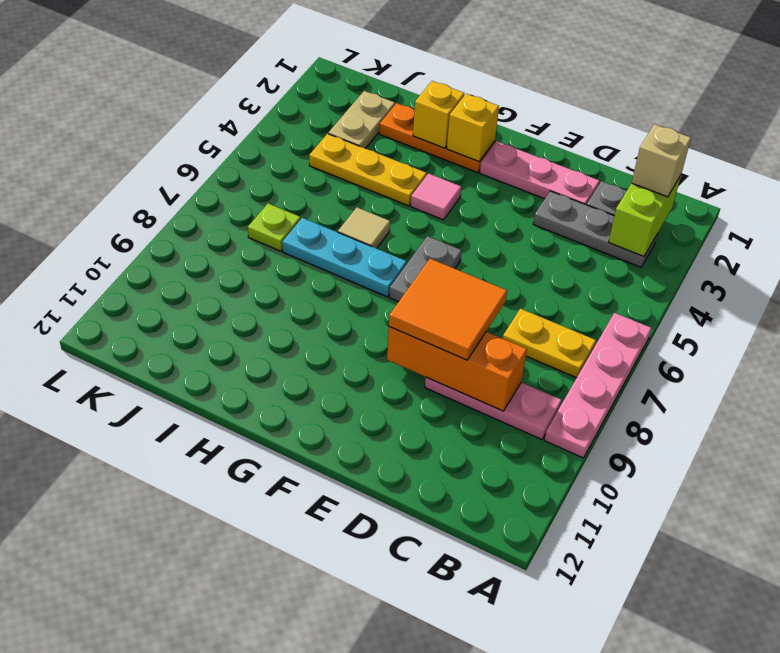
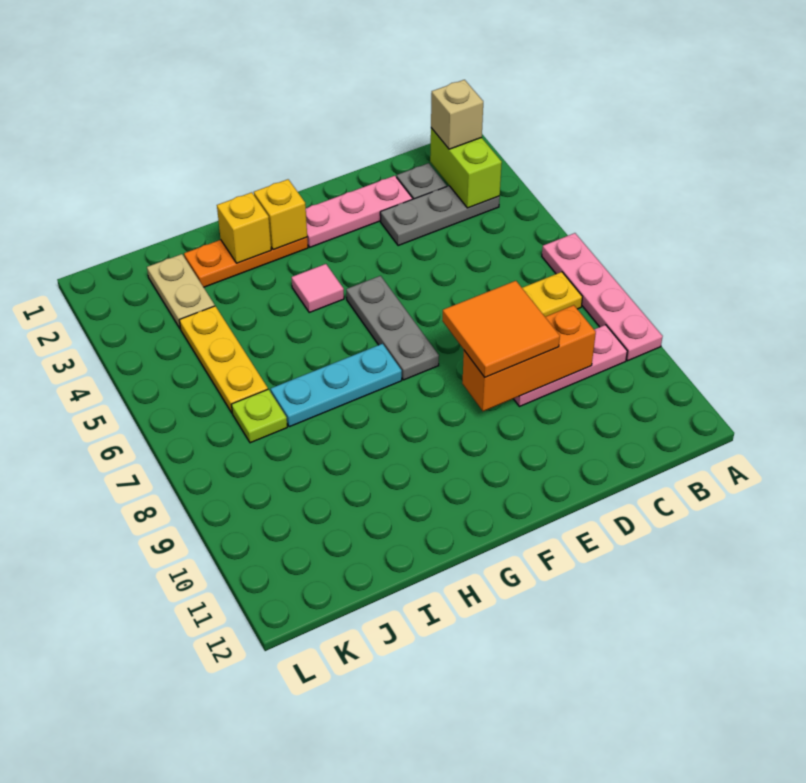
grey plate F6:F7 level 1 -> grey plate F5:F7 level 1
yellow plate H4:J4 level 1 -> yellow plate J4:J6 level 1
tan tile H6 level 1 -> none

